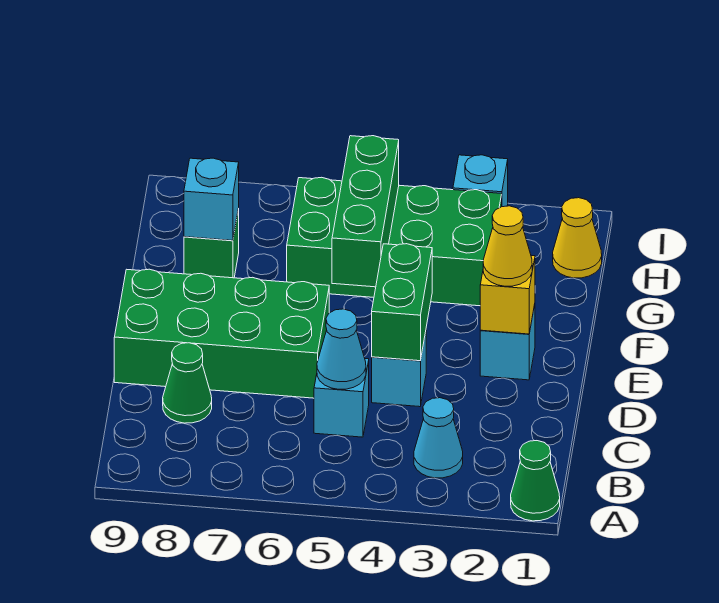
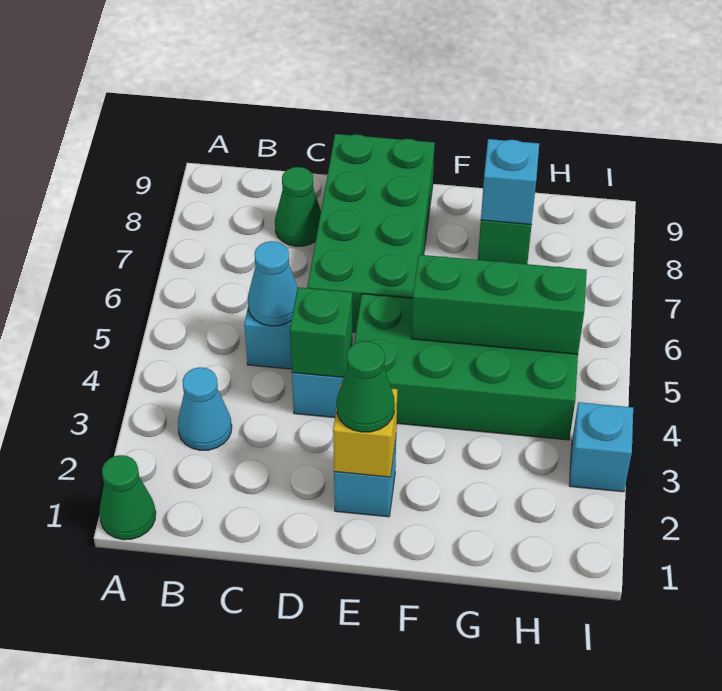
green brick D4:E4 level 2 -> green brick D4 level 2
yellow cone E2 level 3 -> green cone E2 level 3
green brick G3:H6 level 1 -> green brick E4:H5 level 1
yellow cone H1 level 1 -> none

